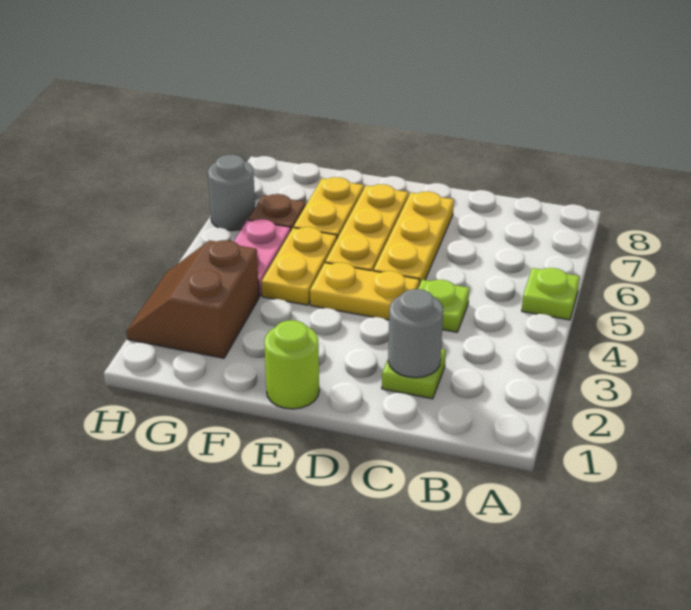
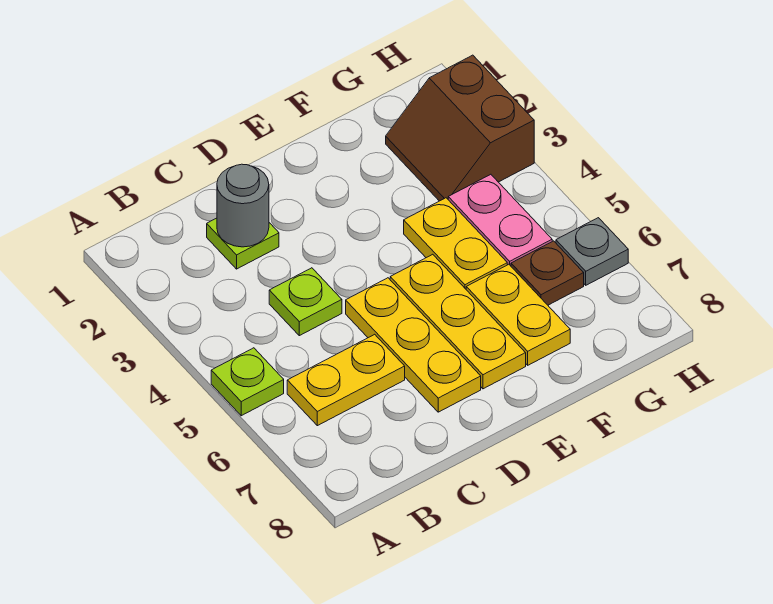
yellow plate D4:E4 level 1 -> yellow plate B6:C6 level 1
lime round brick E1 level 1 -> none
brown slope G2:H3 level 1 top G -> brown slope G2:H3 level 1 top H
grey round brick H6 level 1 -> grey plate H6 level 1

